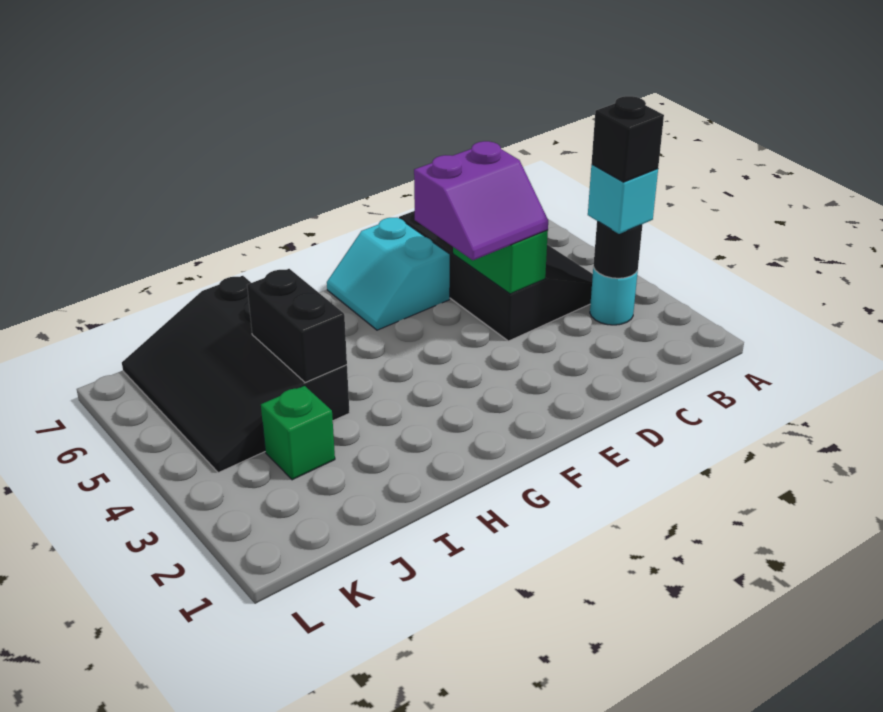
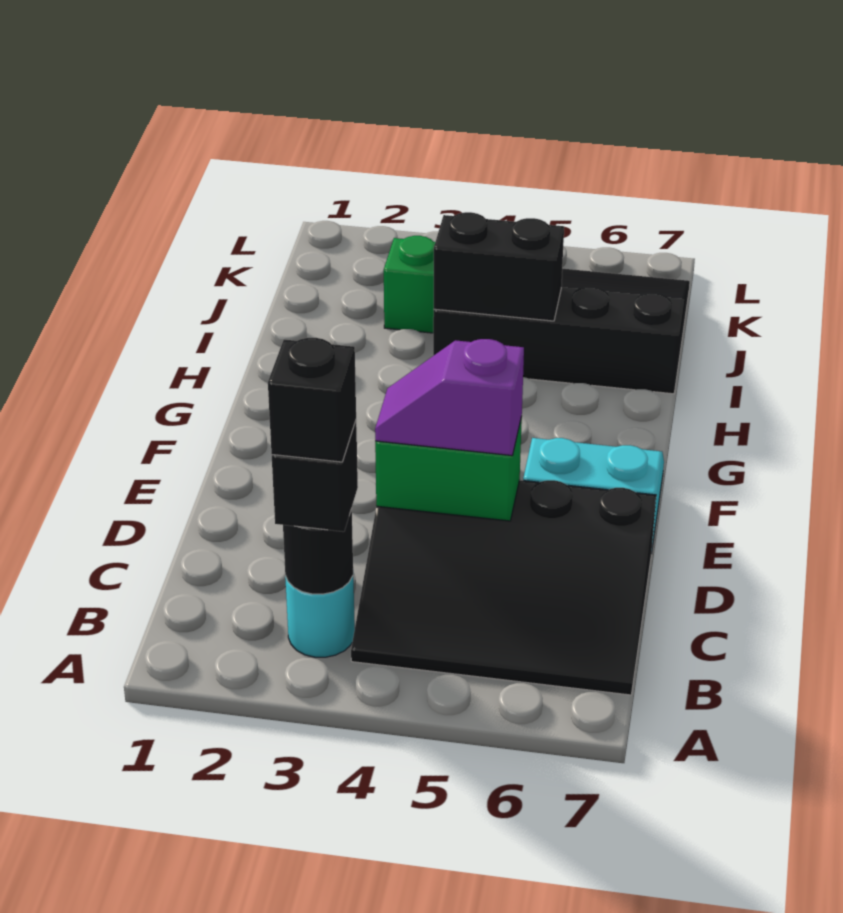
cyan brick B3 level 3 -> black brick B3 level 3
purple slope D4:E5 level 3 top 5 -> purple slope D4:D5 level 3 top 5

